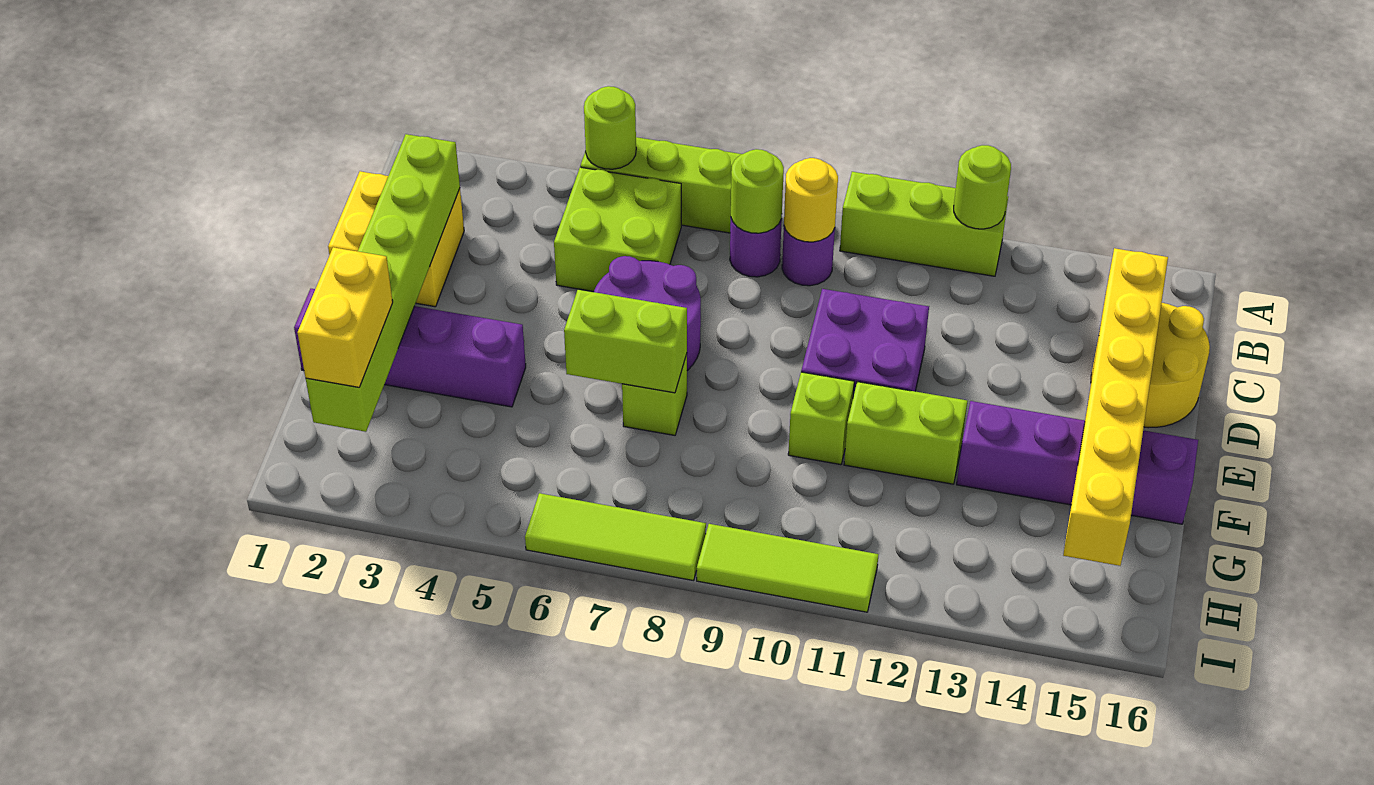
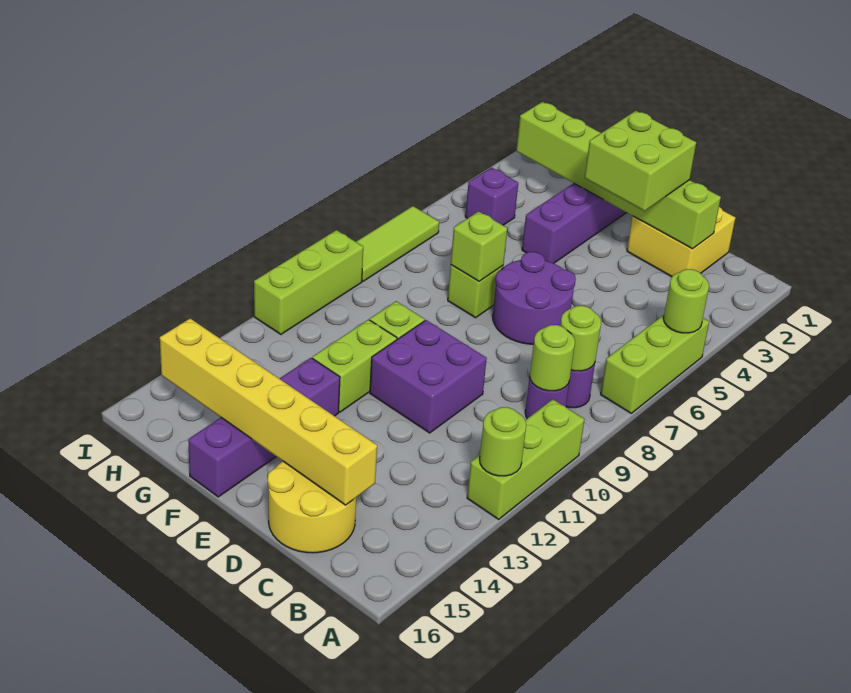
lime brick B5:C6 level 1 -> lime brick D2:E3 level 3
yellow round brick B9 level 2 -> lime round brick B9 level 2
lime brick F6:F7 level 2 -> lime brick F7 level 2
yellow brick G2:H2 level 3 -> none
none -> purple brick H4 level 1
lime tile I9:I11 level 1 -> lime brick I9:I11 level 1

